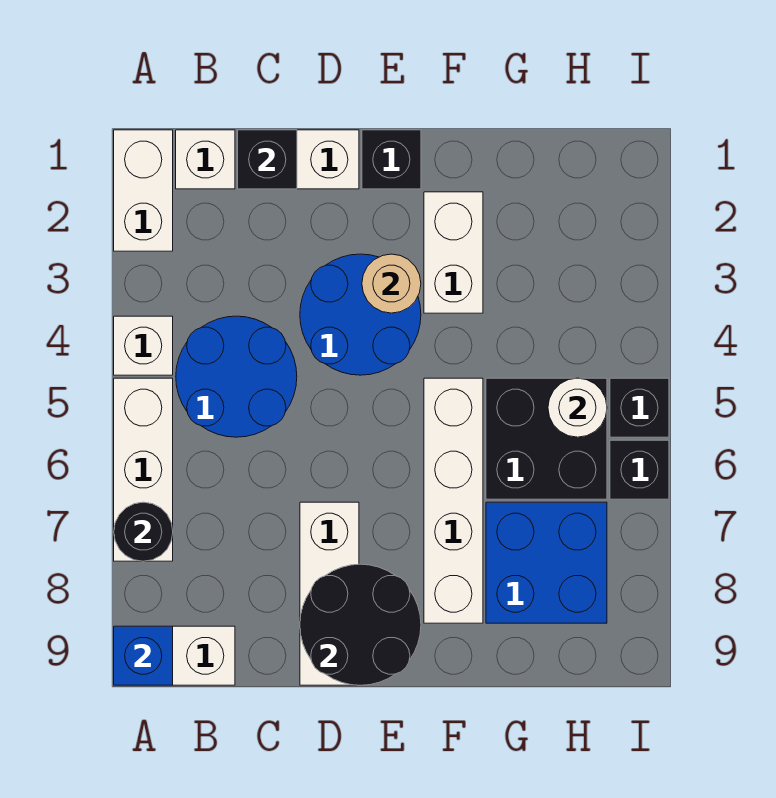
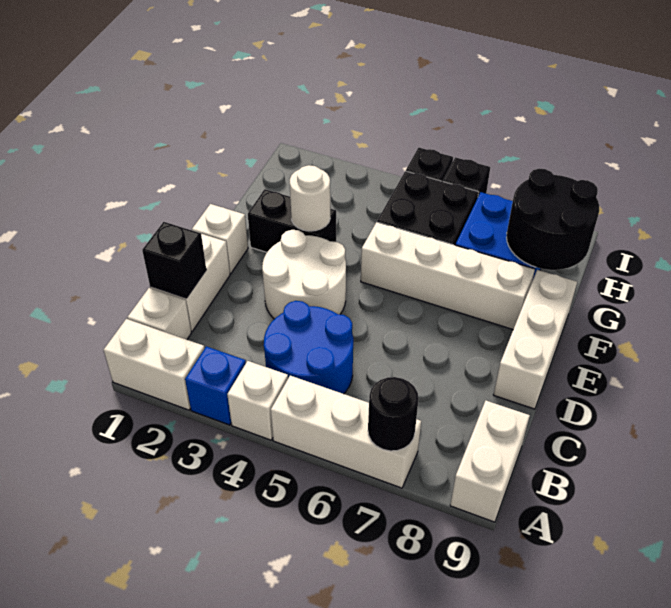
blue brick A9 level 2 -> blue brick A3 level 1
blue round brick D3:E4 level 1 -> white round brick D3:E4 level 1
white brick D7:D9 level 1 -> white brick D9:F9 level 1
black round brick D8:E9 level 2 -> black round brick G8:H9 level 2
black brick E1 level 1 -> white brick E1 level 1
tan round brick E3 level 2 -> none
white brick F2:F3 level 1 -> black brick F2:F3 level 1
white round brick H5 level 2 -> white round brick F3 level 2

